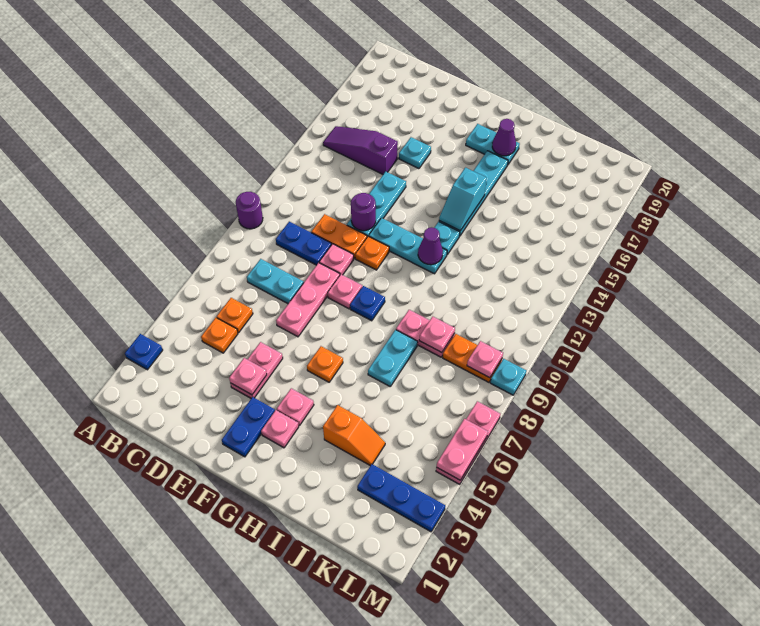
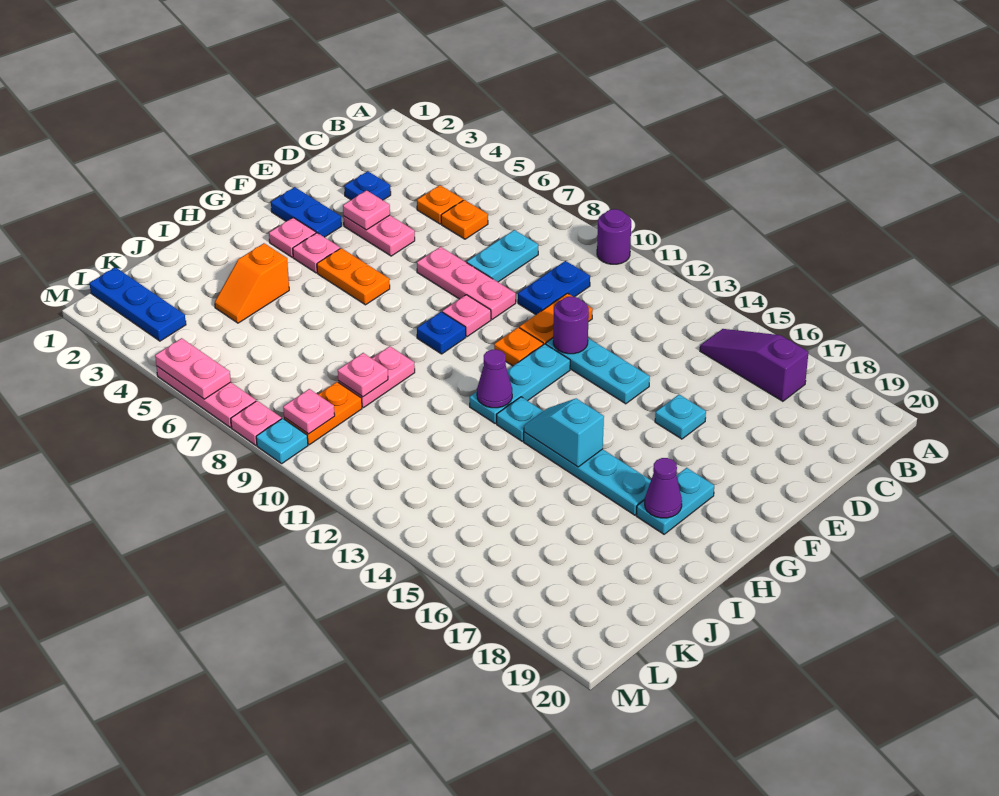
blue plate A3 level 1 -> blue plate D3 level 1
purple slope B15:D15 level 1 top D -> purple slope B15:B17 level 1 top 17
pink plate E10 level 1 -> pink plate M8 level 1
orange plate G6 level 1 -> orange plate G5:G6 level 1
cyan plate I7:I8 level 1 -> none
blue plate K3:M3 level 1 -> blue plate L1:L3 level 1

